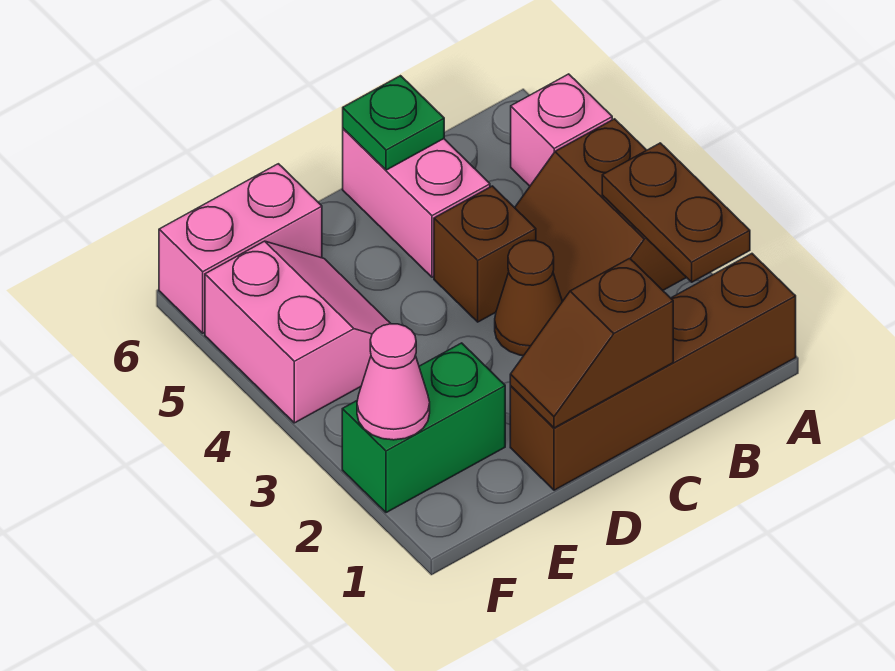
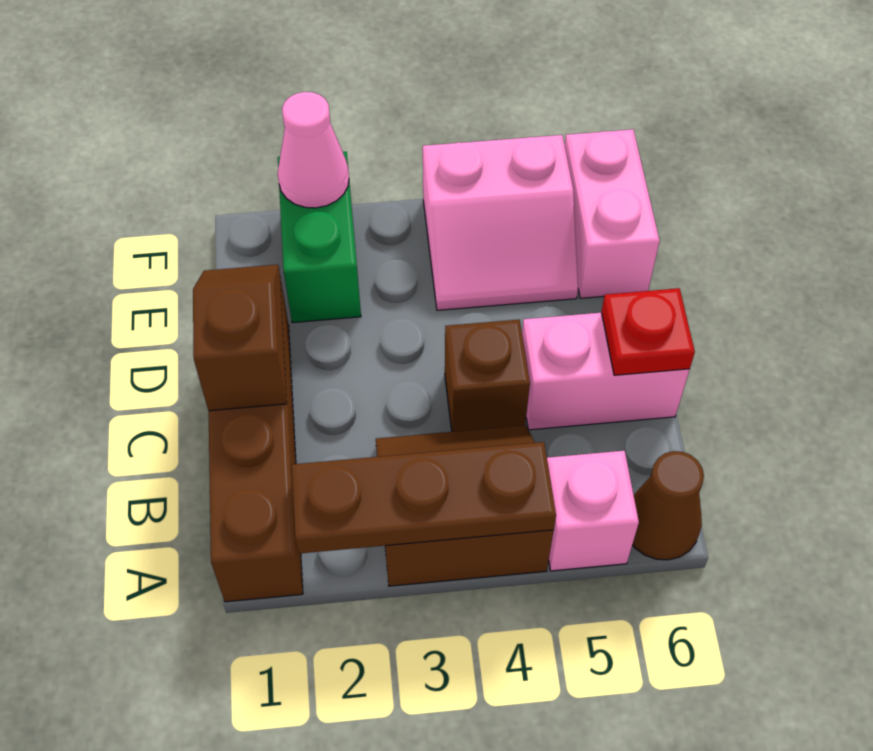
brown plate A2:A3 level 2 -> brown plate A2:A4 level 2
brown cone C3 level 1 -> brown cone A6 level 1
green plate C6 level 2 -> red plate C6 level 2

